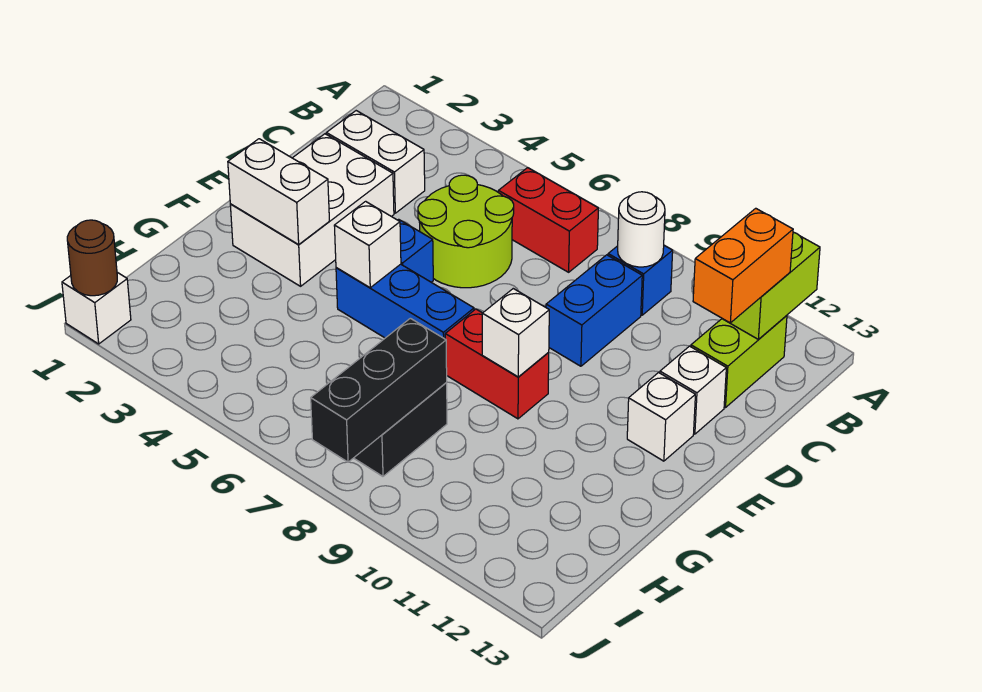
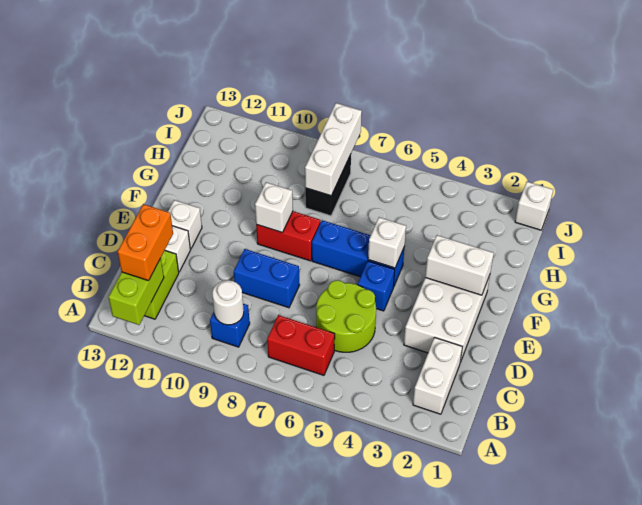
white brick C2:C3 level 1 -> white brick B2:C2 level 1
blue brick C9:D9 level 1 -> blue brick D8:D9 level 1
black brick H8:J8 level 2 -> white brick H8:J8 level 2
brown round brick J1 level 2 -> none

